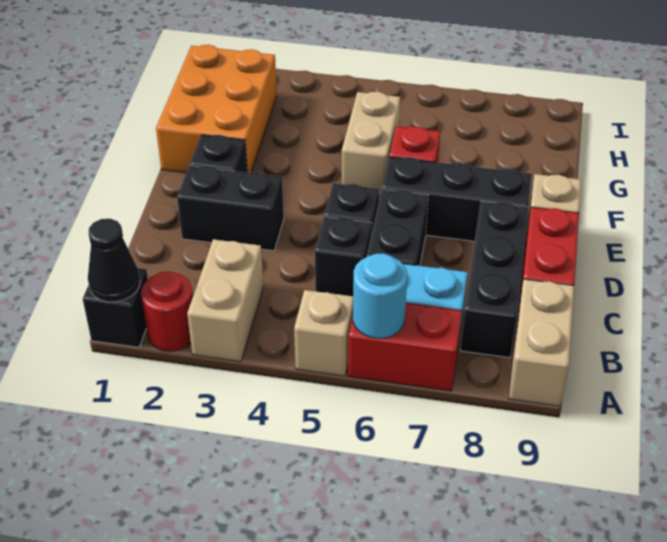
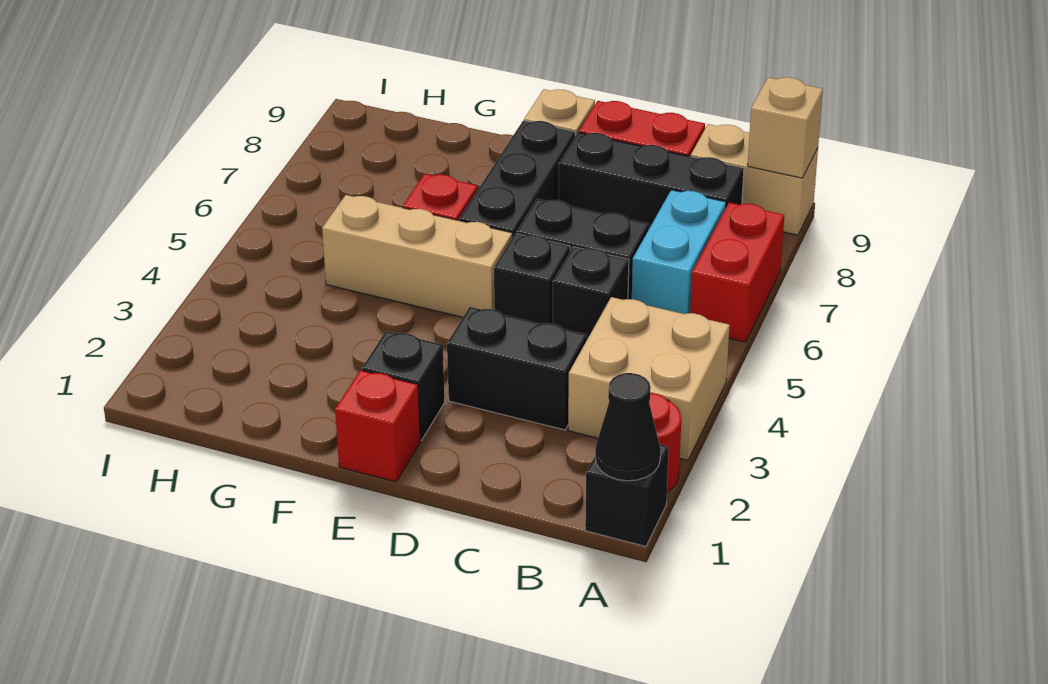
tan brick A3:B3 level 1 -> tan brick A3:B4 level 1
tan brick A5 level 1 -> tan brick A9 level 2
cyan round brick A6 level 2 -> none
black brick D2:D3 level 1 -> black brick C3:D3 level 1
none -> red brick E1 level 1
orange brick F1:H2 level 1 -> none
tan brick F5:G5 level 1 -> tan brick E5:G5 level 1

